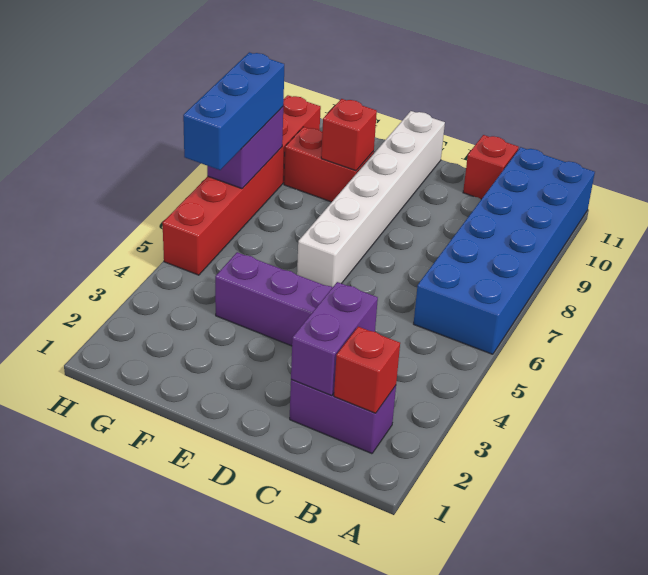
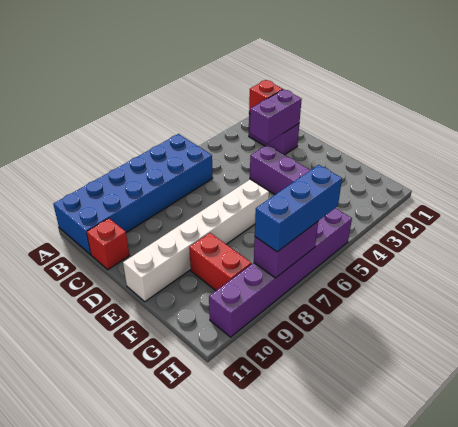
red brick F9 level 2 -> none
red brick H5:H10 level 1 -> purple brick H5:H10 level 1

